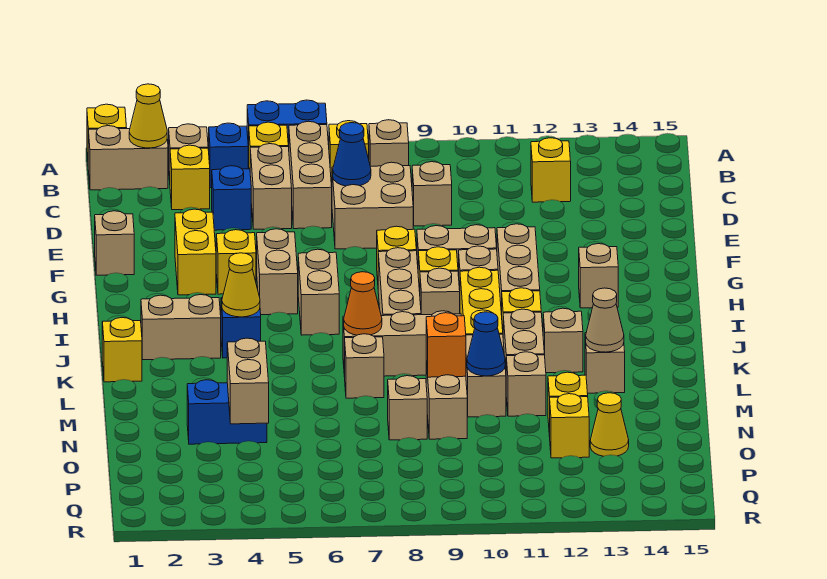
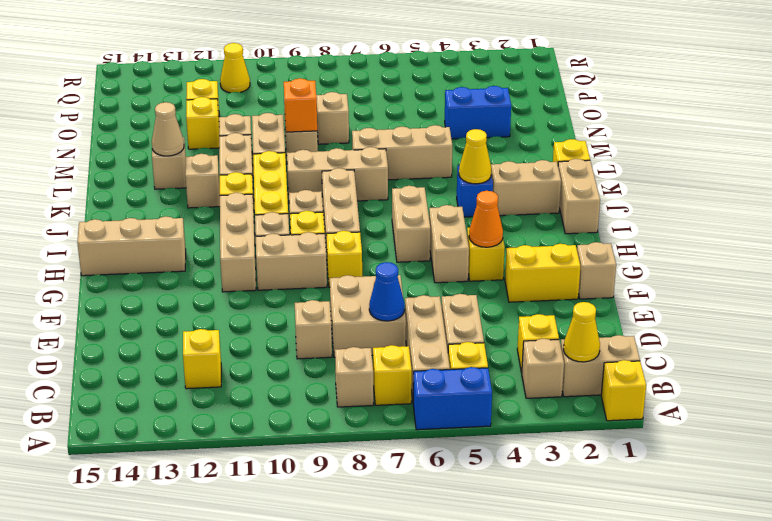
blue brick B4 level 1 -> none
blue brick D4 level 1 -> none
yellow brick F3:G3 level 1 -> yellow brick F2:F3 level 1
tan brick H13 level 1 -> tan brick H13:H15 level 1
orange cone K7 level 2 -> orange cone G4 level 2
tan brick L7 level 1 -> tan brick L5:L7 level 1
blue cone M10 level 2 -> none
tan brick N4:O4 level 2 -> tan brick I1:J1 level 1
yellow cone O13 level 1 -> yellow cone Q11 level 1

